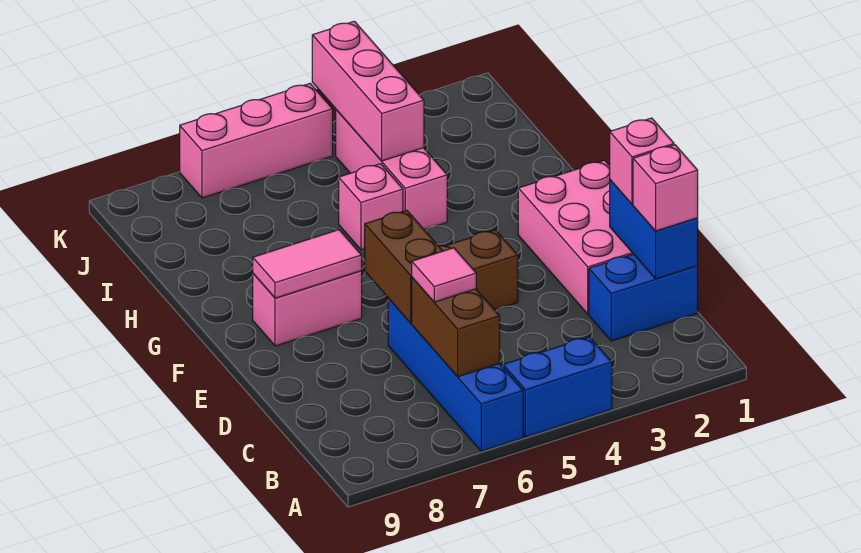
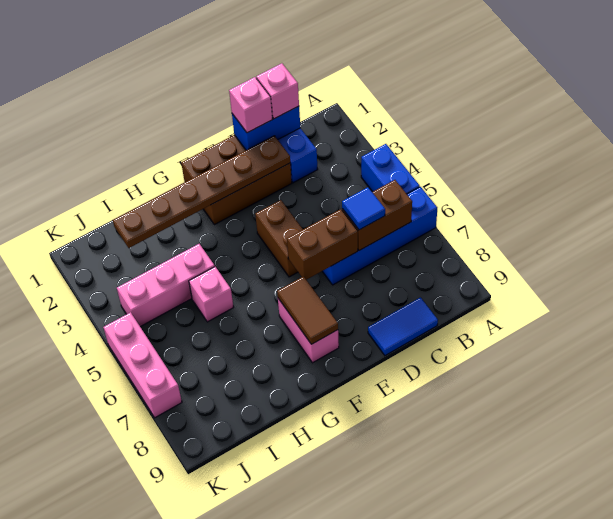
pink tile C6 level 3 -> blue tile C6 level 3
none -> blue tile C9:D9 level 1
pink brick D1:F2 level 1 -> brown brick D1:F2 level 1
none -> brown plate D2:I2 level 2
pink tile F7:F8 level 2 -> brown tile F7:F8 level 2
pink brick I4:K4 level 2 -> none

